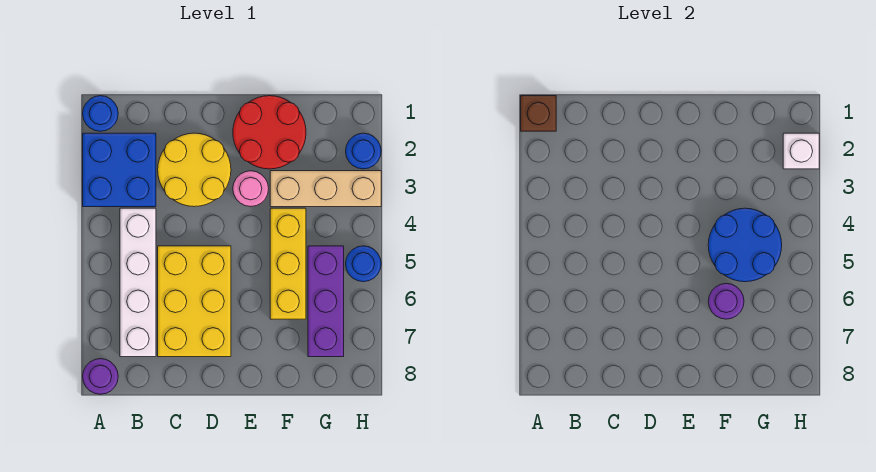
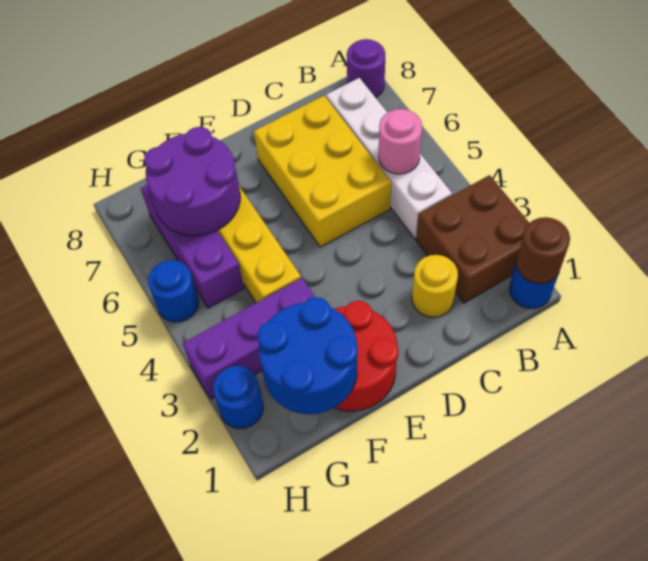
brown brick A1 level 2 -> brown round brick A1 level 2
blue brick A2:B3 level 1 -> brown brick A2:B3 level 1
yellow round brick C2:D3 level 1 -> yellow round brick C2 level 1
pink round brick E3 level 1 -> pink round brick B5 level 2
tan brick F3:H3 level 1 -> purple brick F3:H3 level 1
blue round brick F4:G5 level 2 -> blue round brick F1:G2 level 2
purple round brick F6 level 2 -> purple round brick F6:G7 level 2
white brick H2 level 2 -> none

